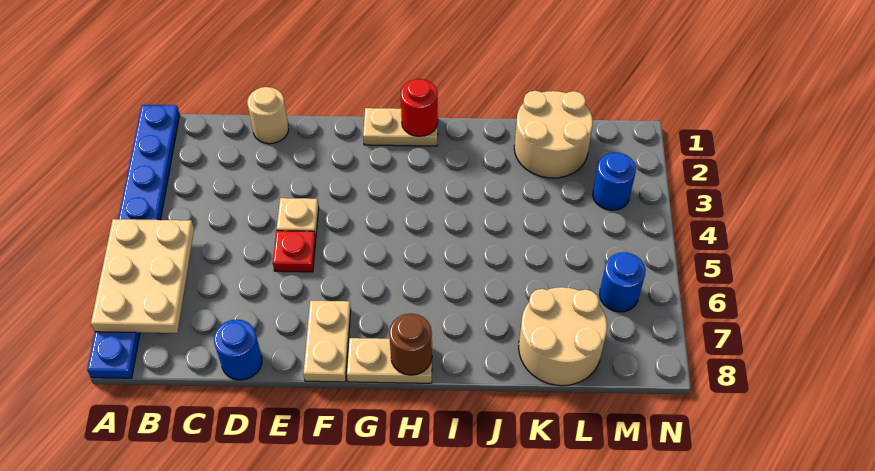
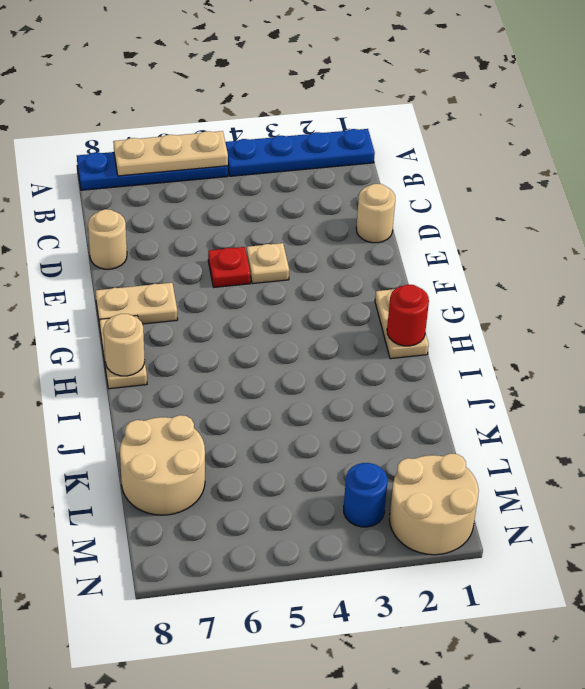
tan plate A5:B7 level 2 -> tan plate A5:A7 level 2
blue round brick D8 level 1 -> tan round brick D8 level 1
brown round brick H8 level 2 -> tan round brick H8 level 2
tan round brick K1:L2 level 1 -> tan round brick M1:N2 level 1
blue round brick M6 level 1 -> none

